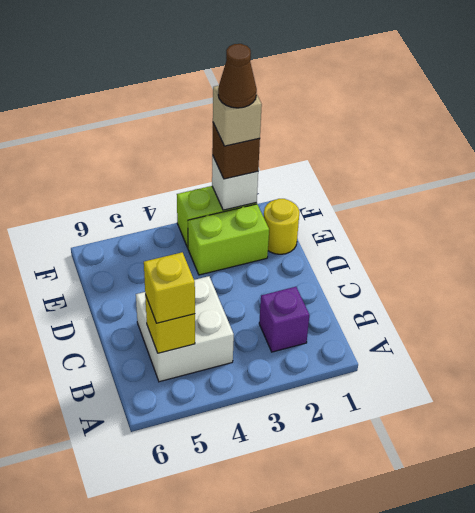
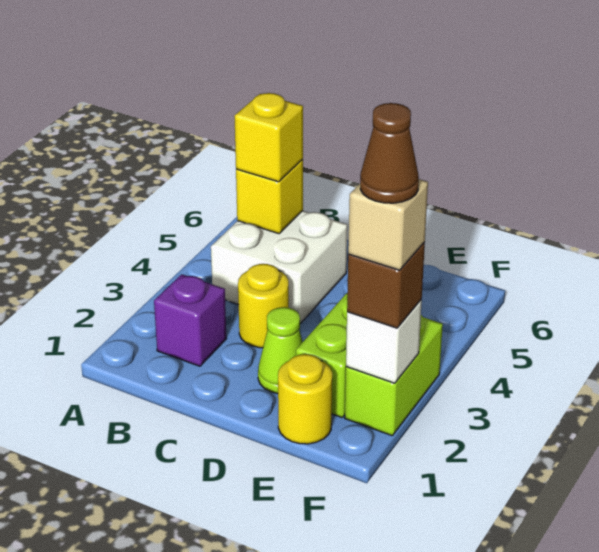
none -> yellow round brick C3 level 1
none -> lime cone D2 level 1

